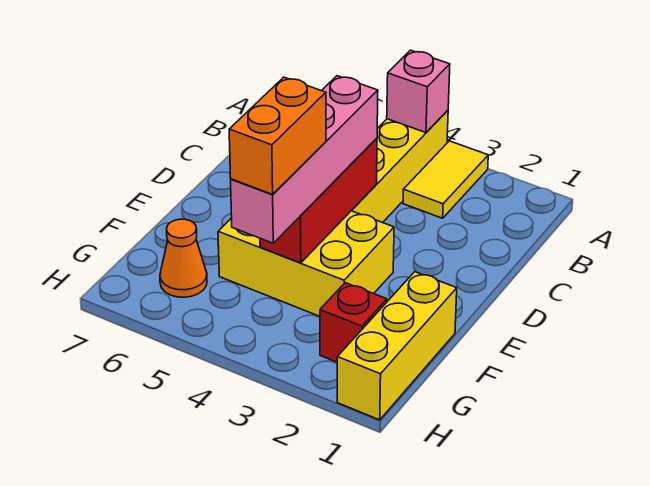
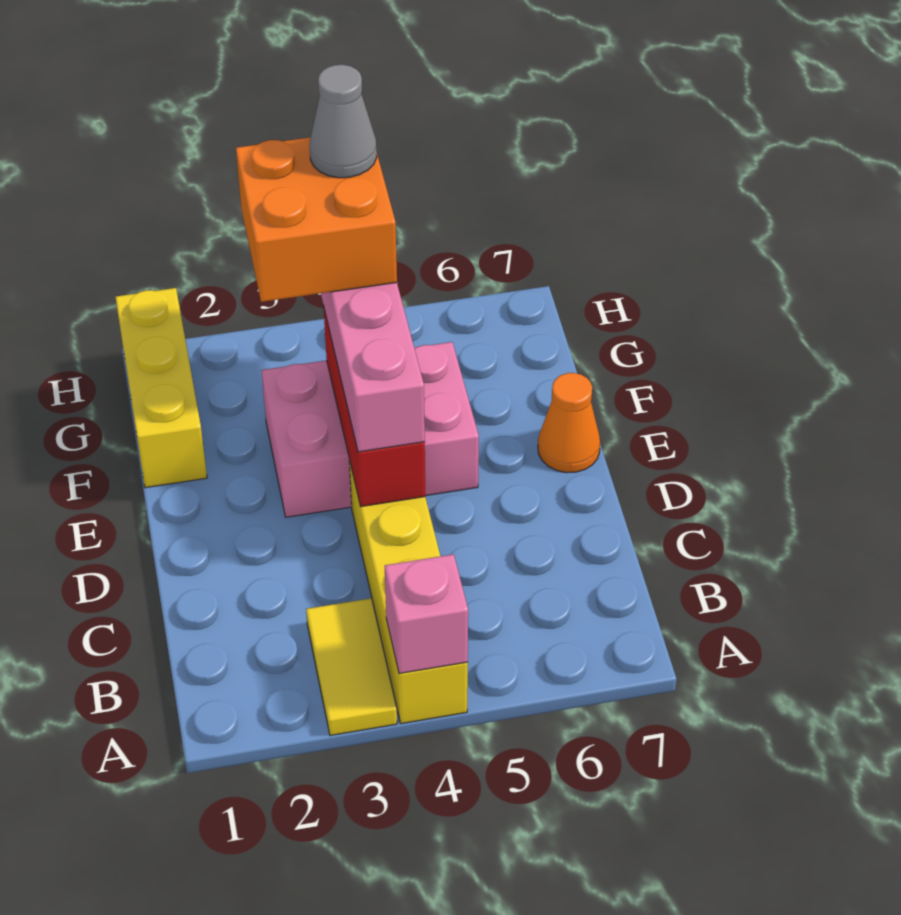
yellow brick E3:F5 level 1 -> pink brick E3:F5 level 1
orange brick F4:G4 level 4 -> orange brick F3:G4 level 4
red brick G2 level 1 -> none
none -> grey cone G4 level 5
orange cone G6 level 1 -> orange cone E7 level 1

